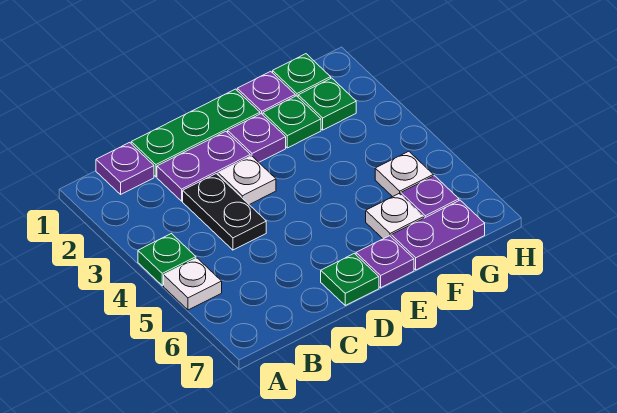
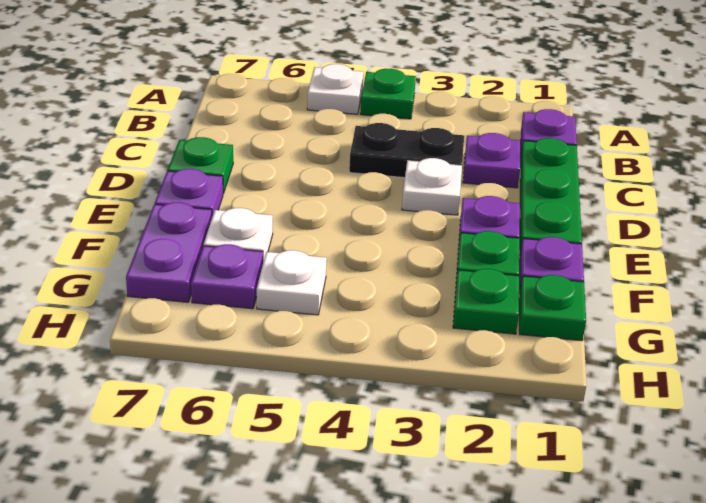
purple plate C2:D2 level 1 -> purple plate C2 level 1

